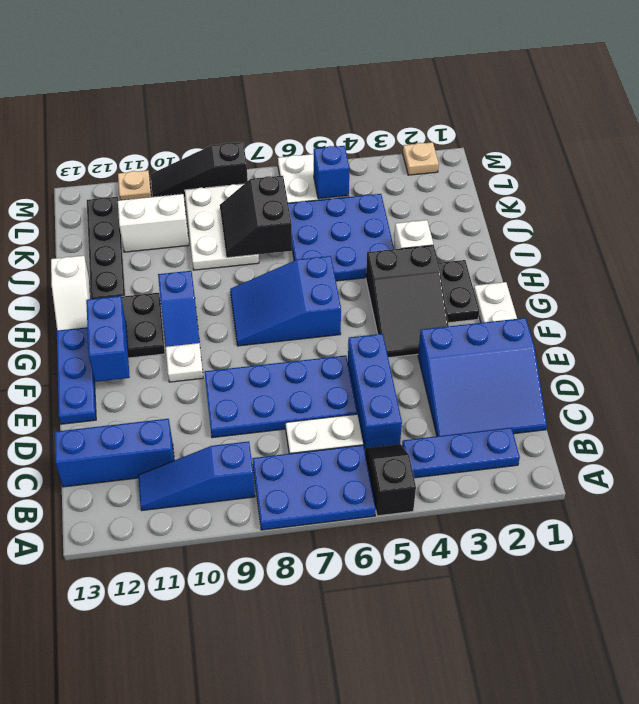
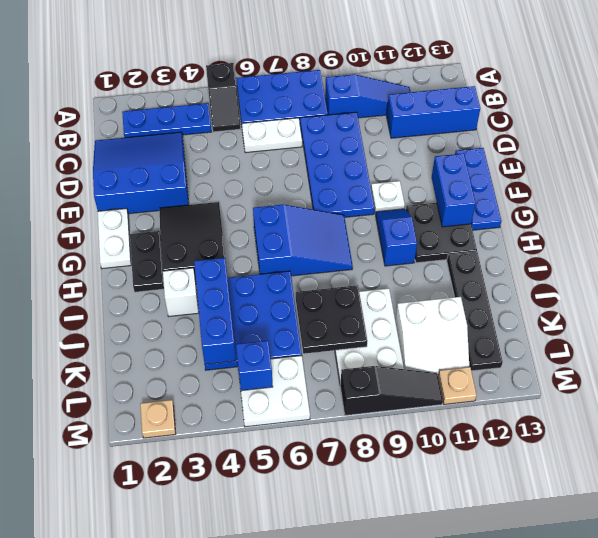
blue brick C5:E5 level 1 -> blue brick I4:K4 level 2
blue plate D6:E9 level 1 -> blue plate C8:F9 level 1
white slope H13:I13 level 1 top I -> none
black slope J7:K8 level 2 top 7 -> black plate J7:K8 level 2

